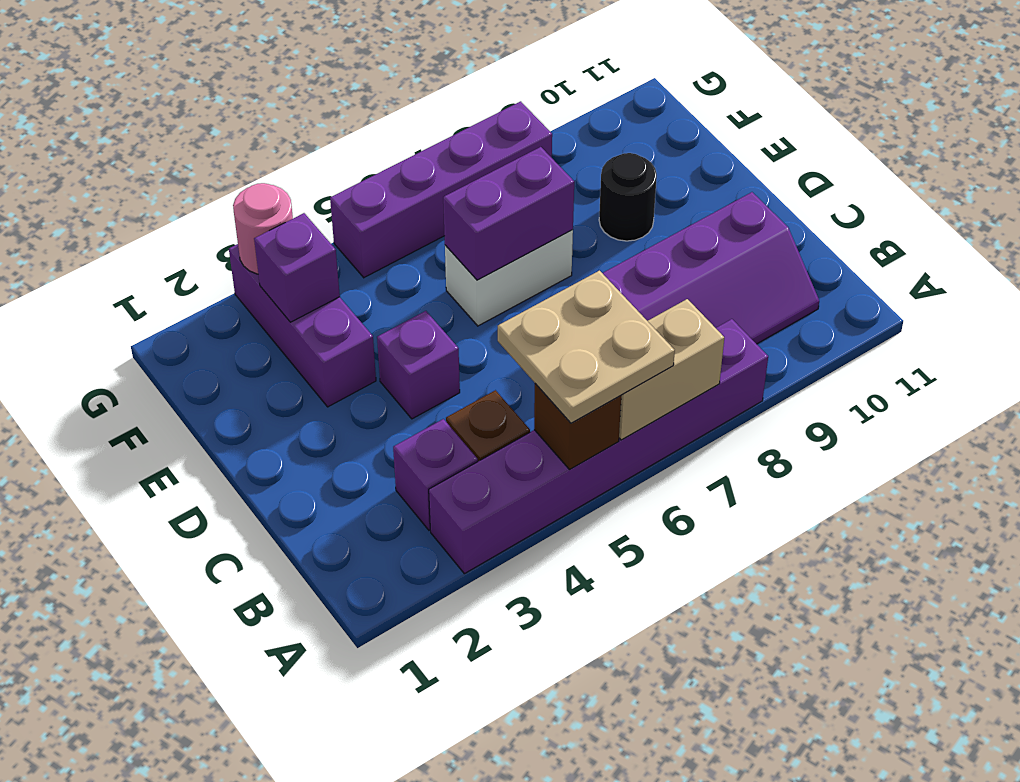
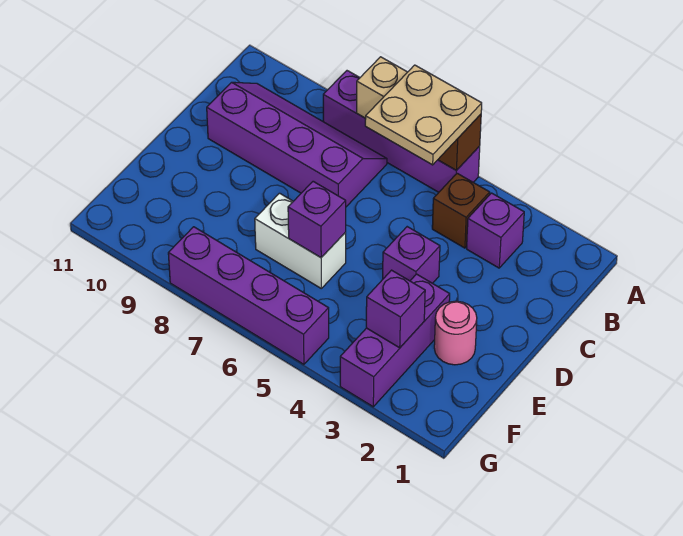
purple brick A3:A8 level 1 -> purple brick A5:A8 level 1
purple brick E6:E7 level 2 -> purple brick E6 level 2
black round brick E9 level 1 -> none
pink round brick G3 level 2 -> pink round brick E2 level 1

